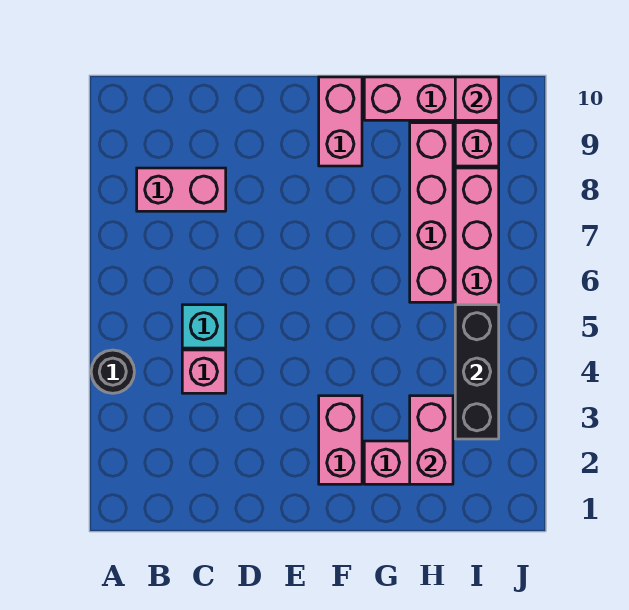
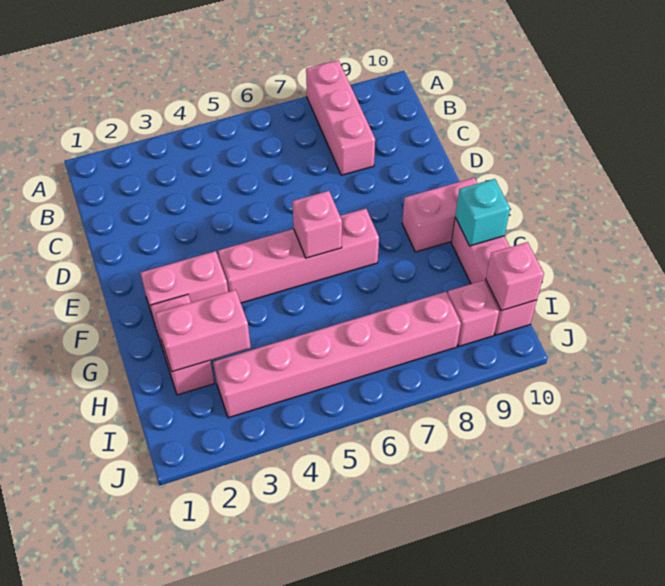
black round brick A4 level 1 -> none
pink brick B8:C8 level 1 -> pink brick A8:C8 level 1
pink brick C4 level 1 -> pink brick F6 level 2
cyan brick C5 level 1 -> cyan brick G10 level 2
pink brick H6:H9 level 1 -> pink brick F4:F7 level 1
black brick I3:I5 level 2 -> none

